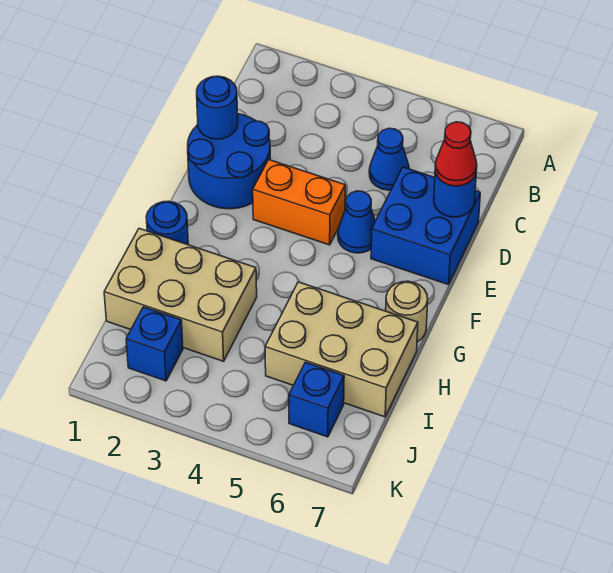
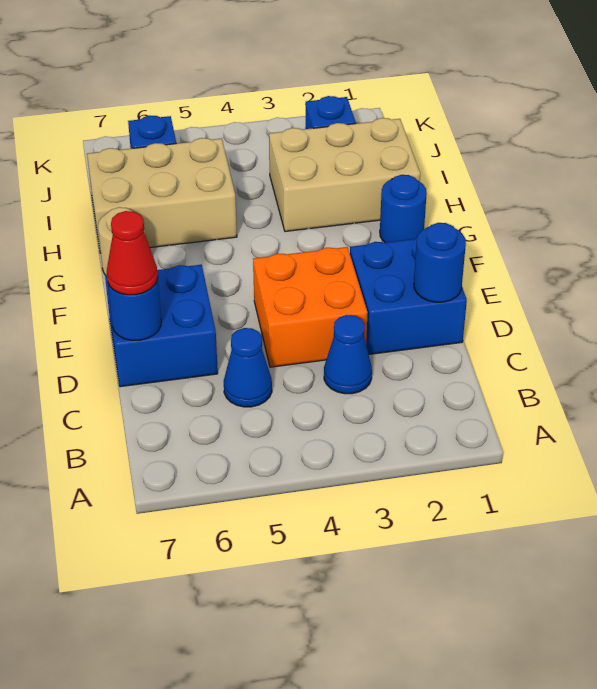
blue round brick D1:E2 level 1 -> blue brick D1:E2 level 1
orange brick E3:E4 level 1 -> orange brick D3:E4 level 1
blue cone E5 level 1 -> blue cone C3 level 1

